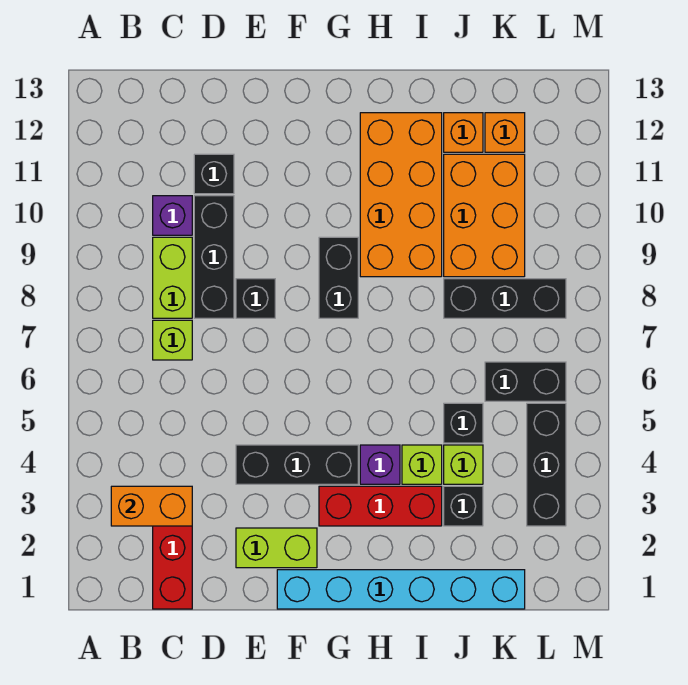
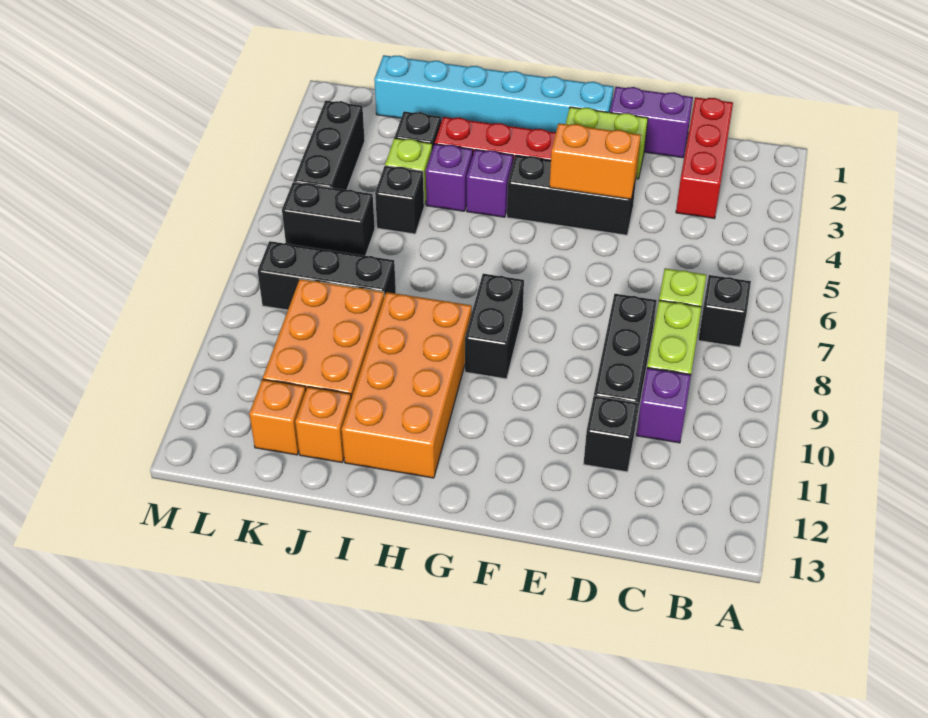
orange brick B3:C3 level 2 -> orange brick E4:F4 level 2
none -> purple brick D1:E1 level 1
black brick E8 level 1 -> black brick B7 level 1
lime brick I4 level 1 -> purple brick I4 level 1

